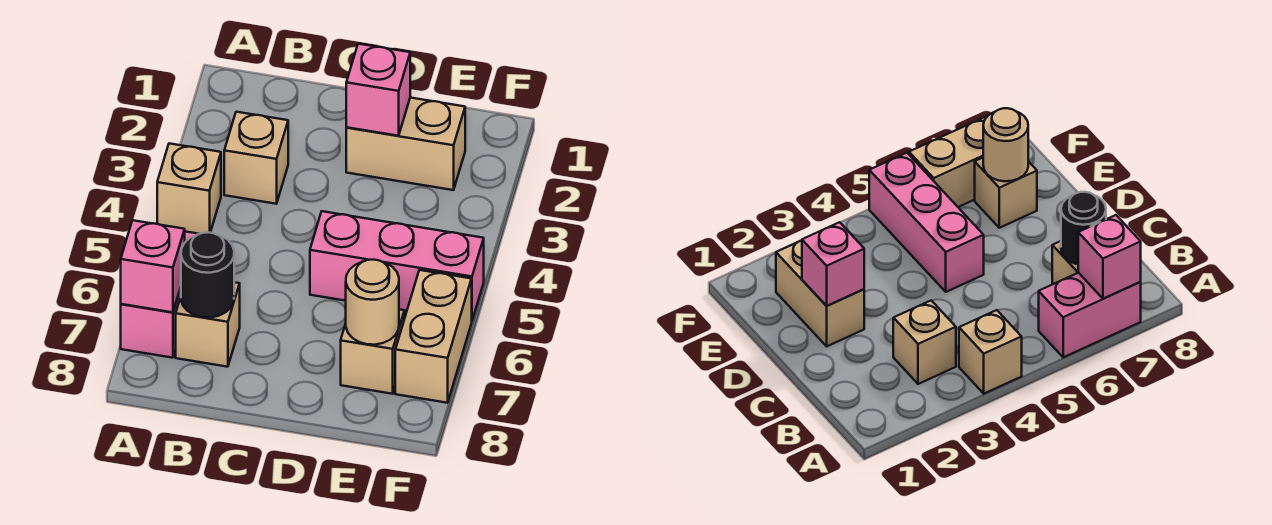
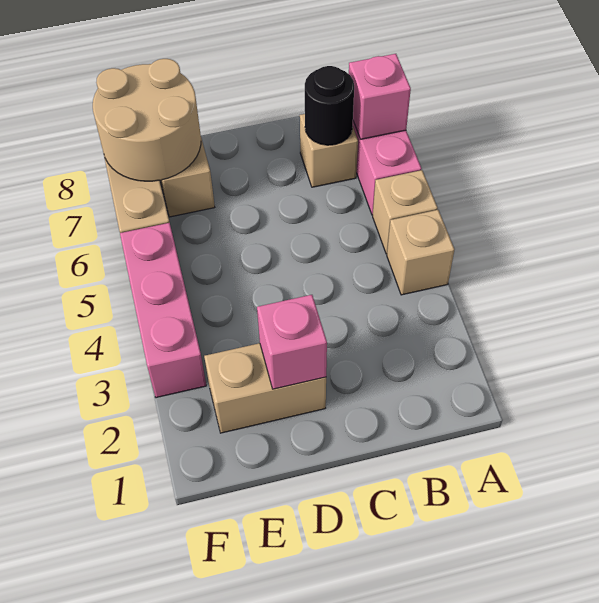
tan brick B3 level 1 -> tan brick A5 level 1
pink brick D5:F5 level 1 -> pink brick F3:F5 level 1
tan round brick E7 level 2 -> tan round brick E7:F8 level 2

